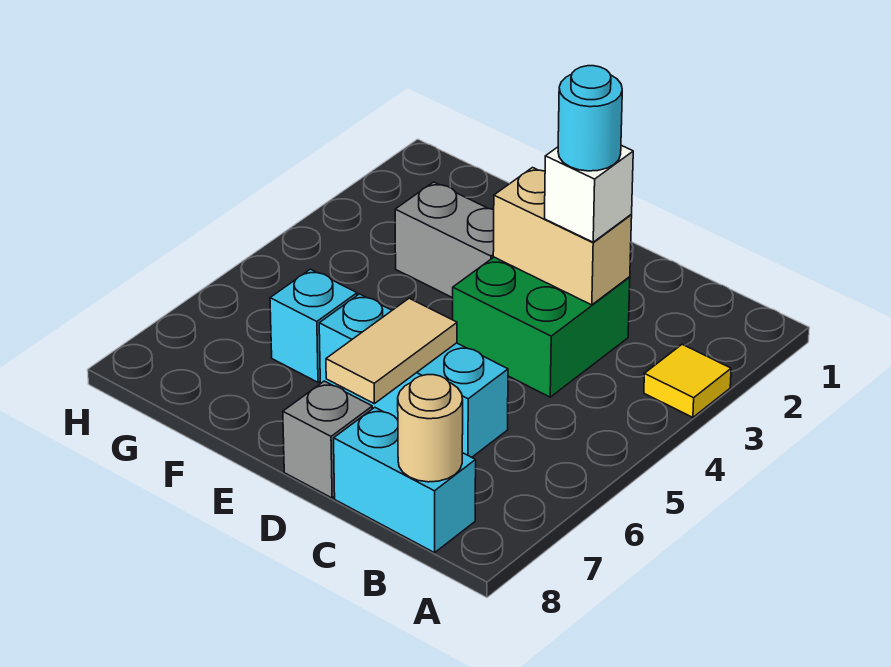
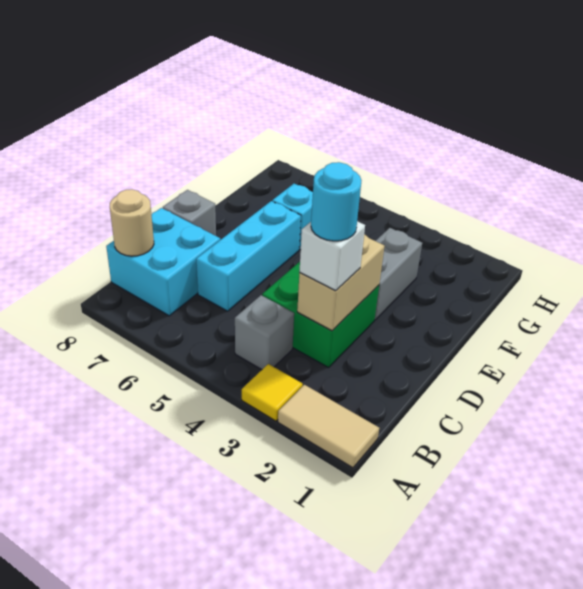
none -> grey brick B4 level 1
cyan brick B8:C8 level 1 -> cyan brick B7:C8 level 1
tan tile D6:D7 level 2 -> tan tile A1:A2 level 1

